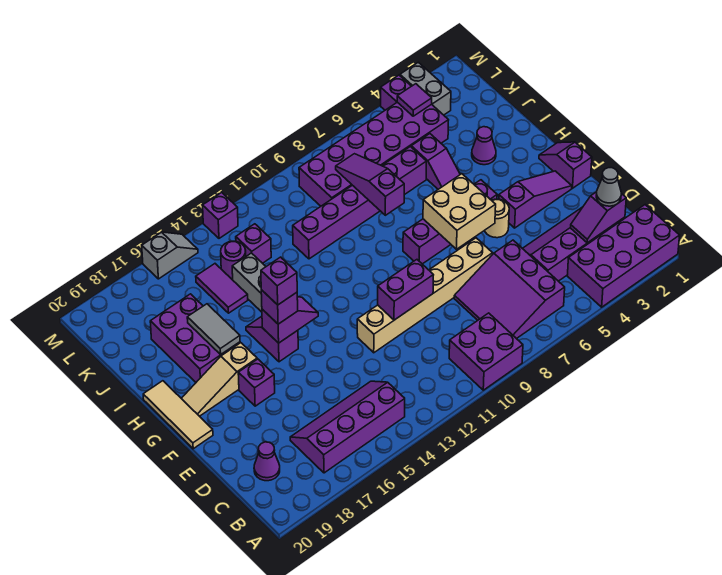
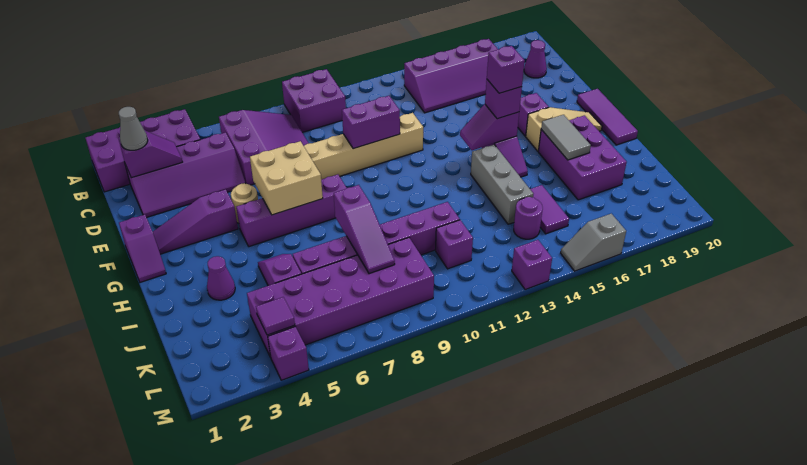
tan tile F20:H20 level 1 -> purple tile F20:H20 level 1
purple brick K13 level 1 -> purple brick K11 level 1
grey brick L3:M3 level 1 -> none

